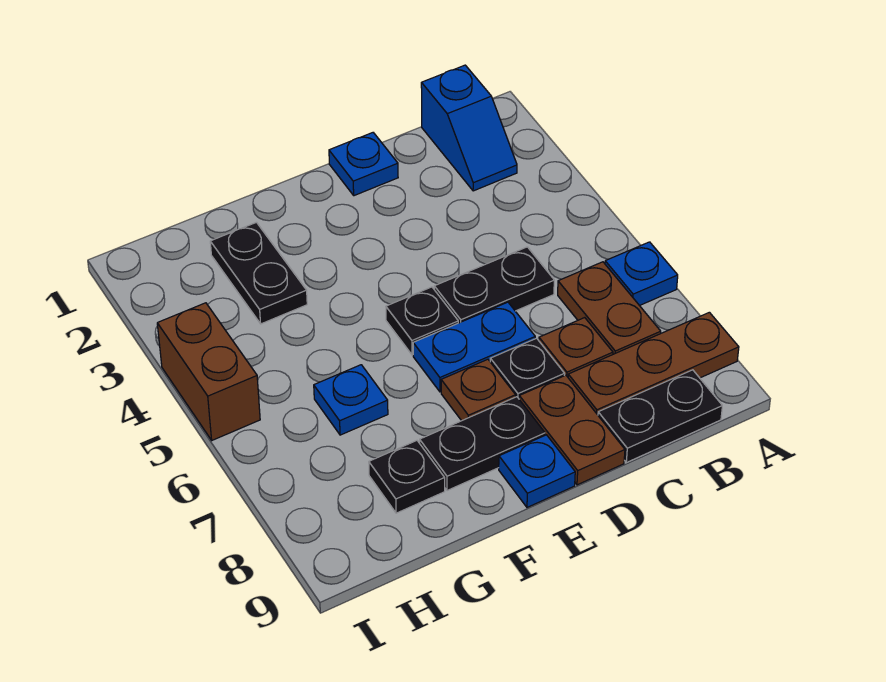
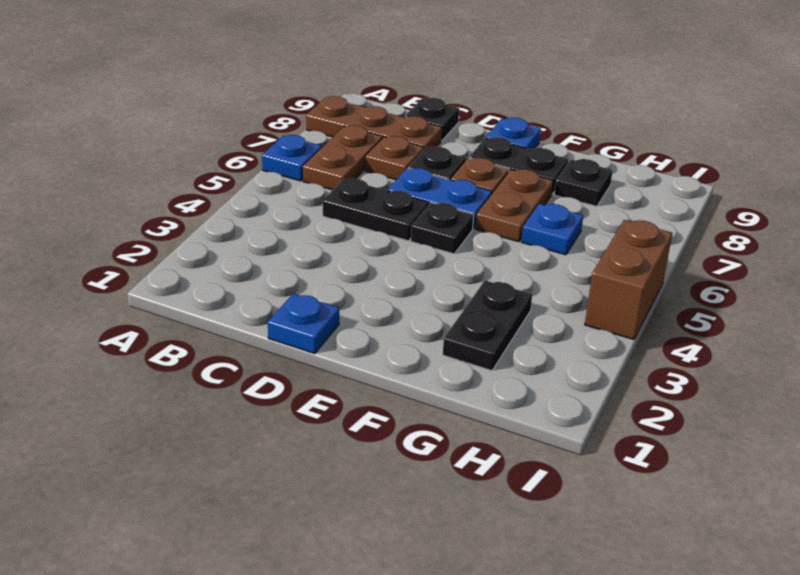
blue slope B1:B2 level 1 top 1 -> none
black plate B9:C9 level 1 -> black plate C9 level 1
brown plate D8:D9 level 1 -> brown plate F6:F7 level 1

